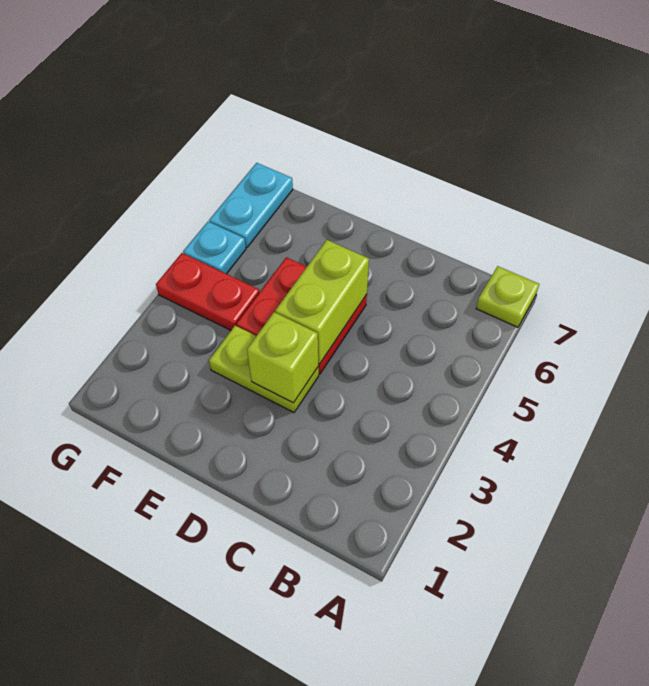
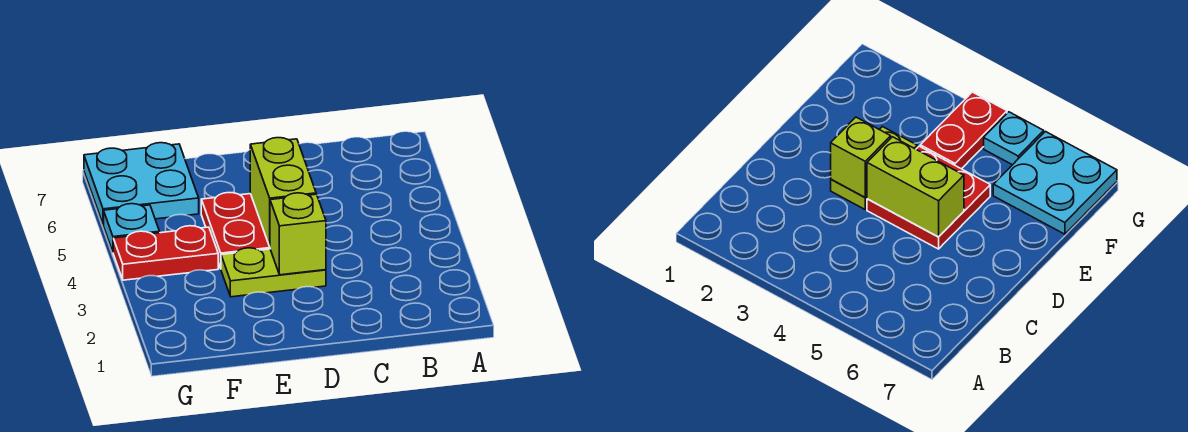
lime plate A7 level 1 -> none
cyan plate G6:G7 level 1 -> cyan plate F6:G7 level 1

